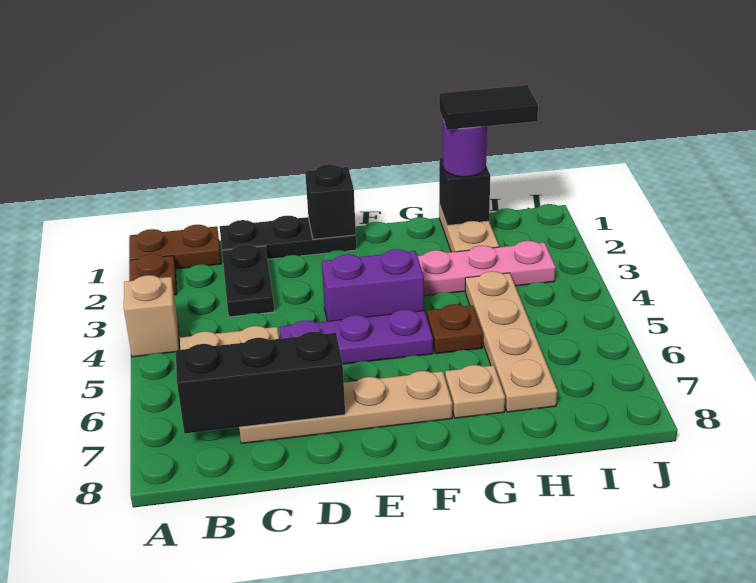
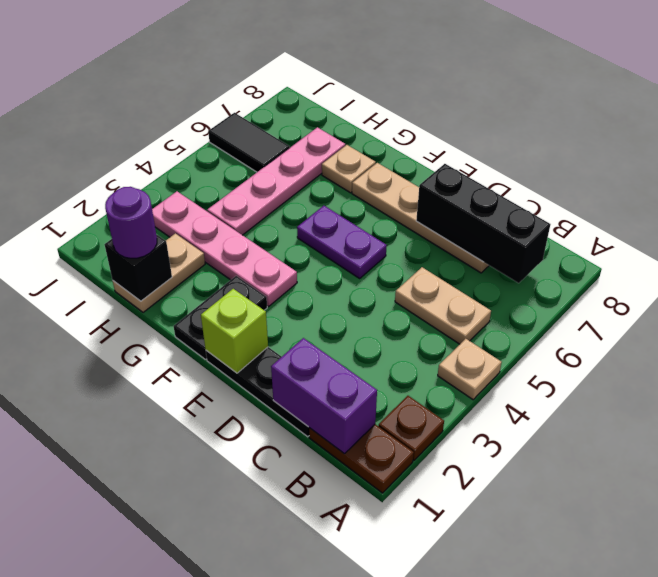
tan brick A4 level 1 -> tan plate A4 level 1
black plate C2:C3 level 1 -> black plate F1:F2 level 1
purple plate D5:F5 level 1 -> purple plate E5:F5 level 1
black brick E1 level 2 -> lime brick E1 level 2
purple brick E4:F4 level 1 -> purple brick B1:C1 level 2
brown plate G5 level 1 -> none
black tile H1:I1 level 4 -> black tile I6:J6 level 1
tan plate H4:H7 level 1 -> pink plate H4:H7 level 1

